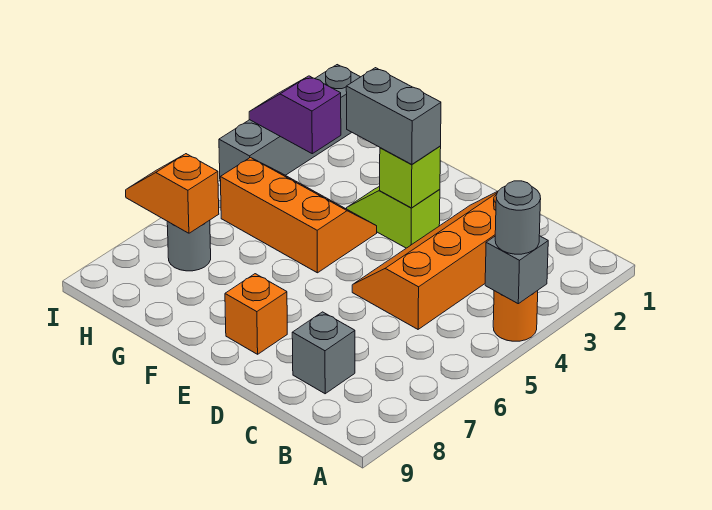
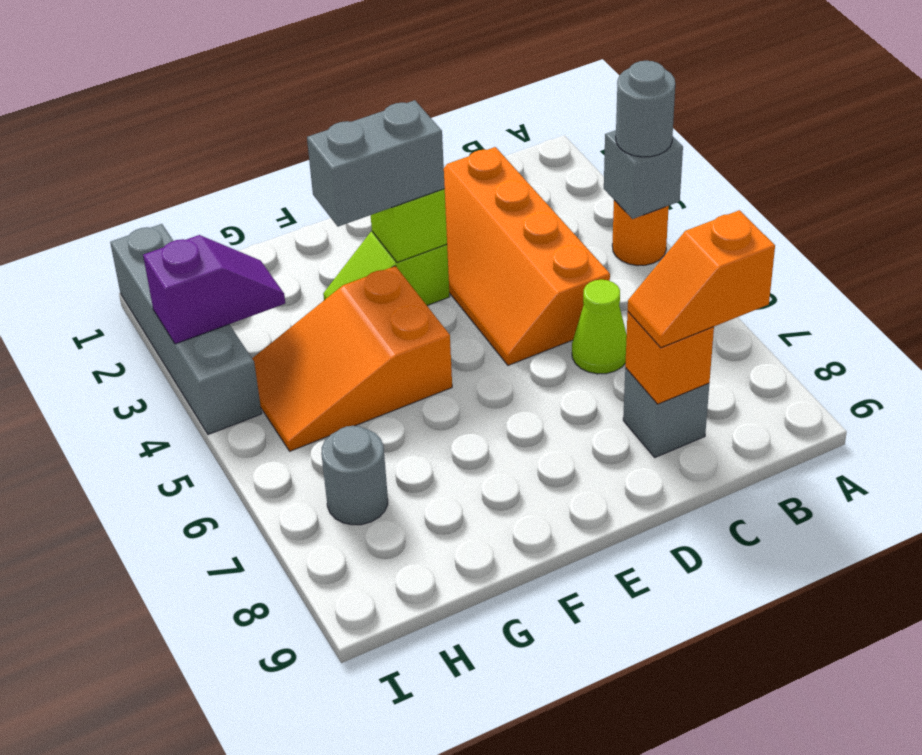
none -> lime cone C6 level 1
orange brick E8 level 1 -> orange brick C8 level 2
orange slope F4:H5 level 1 top 5 -> orange slope F4:H5 level 1 top F
purple slope H3:I3 level 2 top H -> purple slope H3:I3 level 2 top I
orange slope H7:I7 level 2 top H -> orange slope B8:C8 level 3 top B

